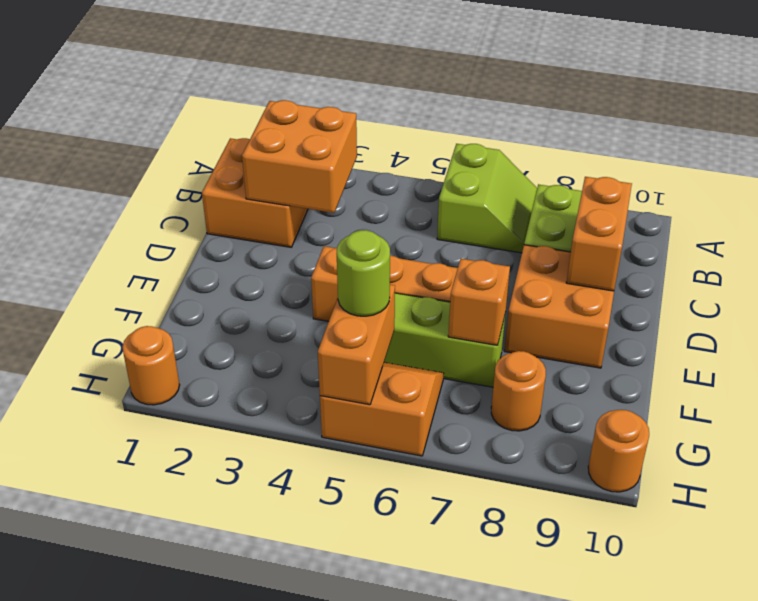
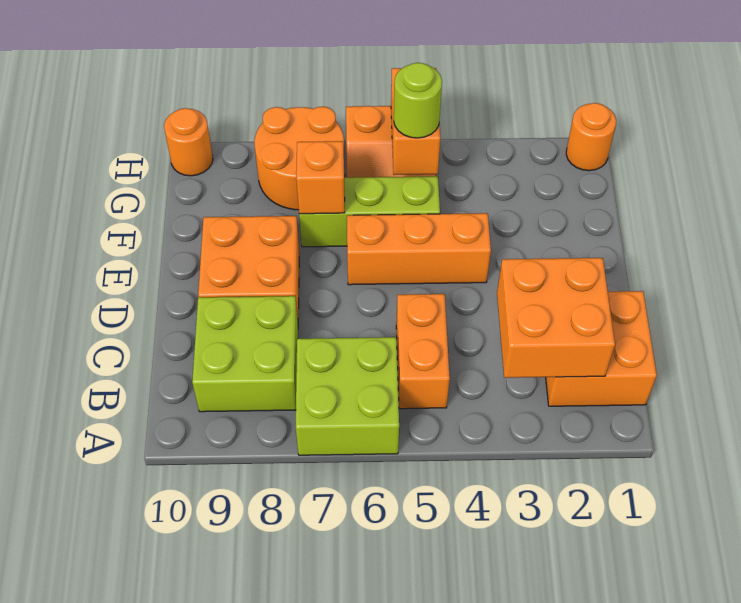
lime slope A6:B7 level 1 top 6 -> lime brick A6:B7 level 1
orange brick C9:D9 level 2 -> orange brick B5:C5 level 1
orange round brick G8 level 1 -> orange round brick G7:H8 level 1

